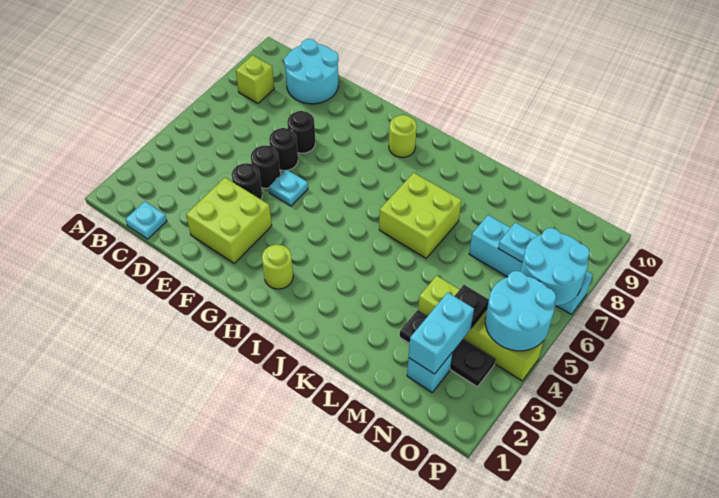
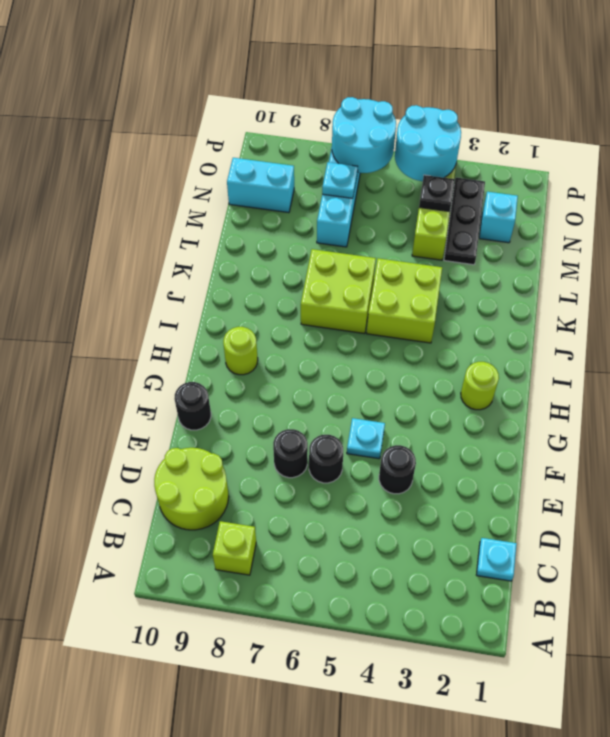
cyan round brick C9:D10 level 1 -> lime round brick C9:D10 level 1
lime brick E2:F3 level 1 -> lime brick J4:K5 level 1
black round brick E5 level 1 -> black round brick F10 level 1
cyan brick N2:N3 level 2 -> cyan brick N9:N10 level 1

